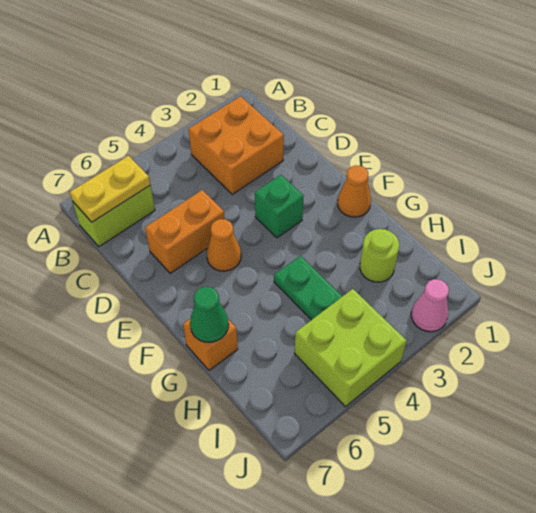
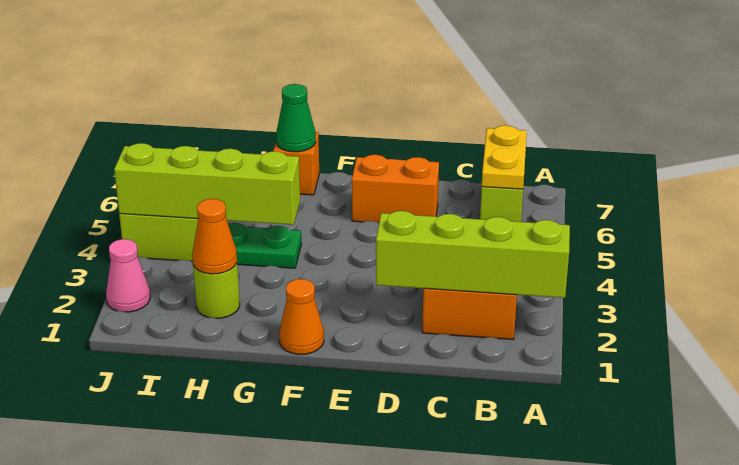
none -> lime brick A2:D2 level 2
orange brick D5:D6 level 1 -> orange brick D6:E6 level 1
green brick E3 level 1 -> none
orange cone E5 level 1 -> orange cone H2 level 2
none -> lime brick G4:J4 level 2

